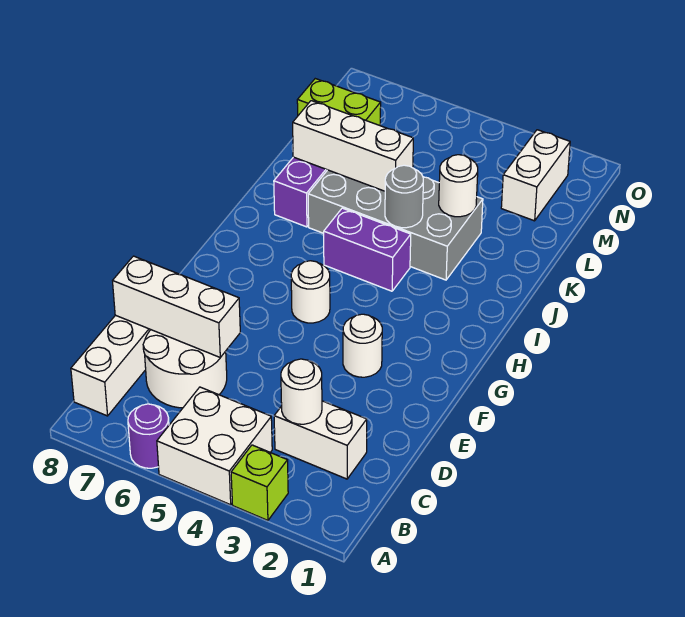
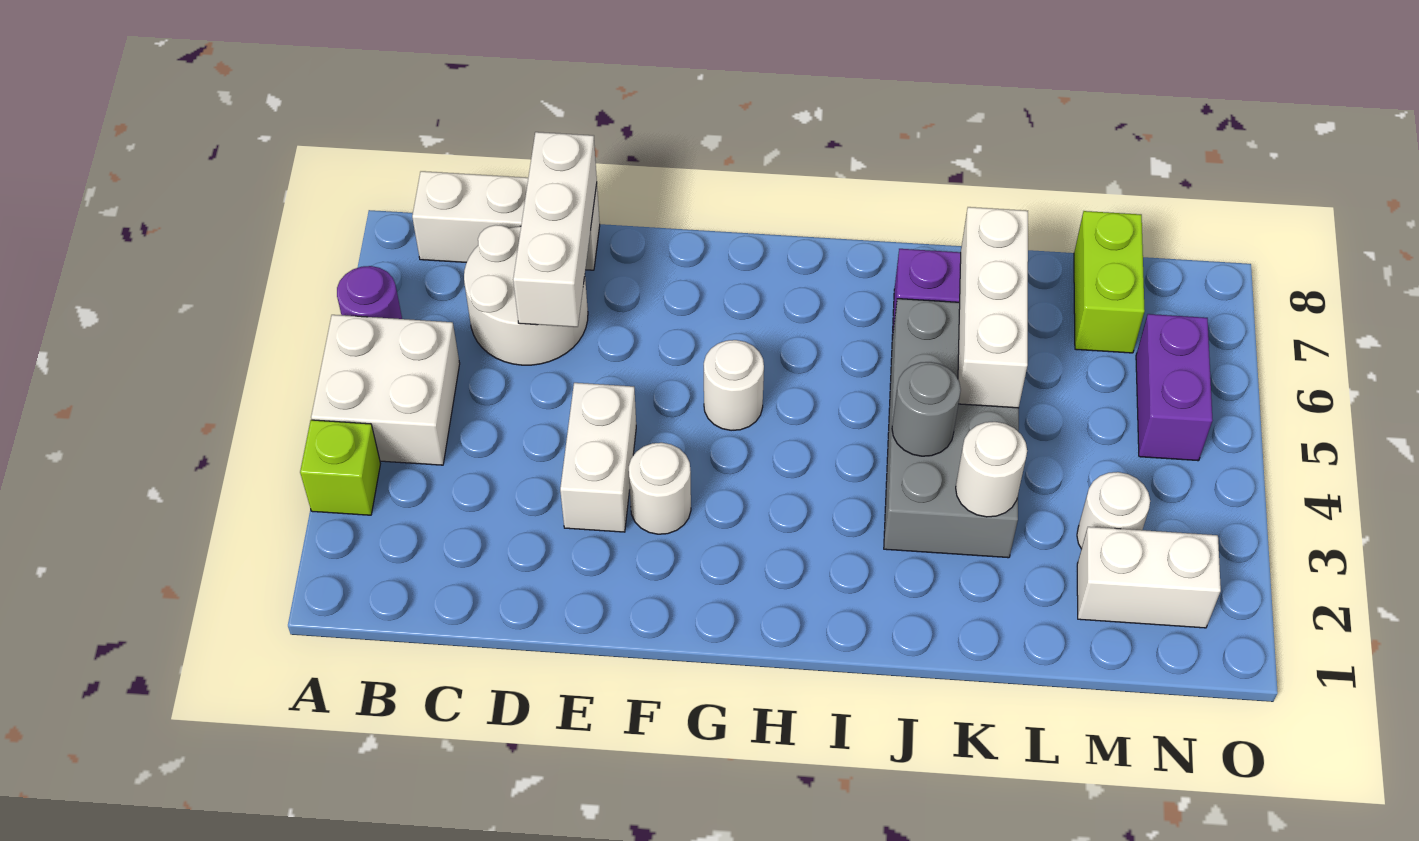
white brick C2:C3 level 1 -> white brick E3:E4 level 1
white round brick C3 level 2 -> white round brick M3 level 1
purple brick I4:I5 level 1 -> purple brick N5:N6 level 1

